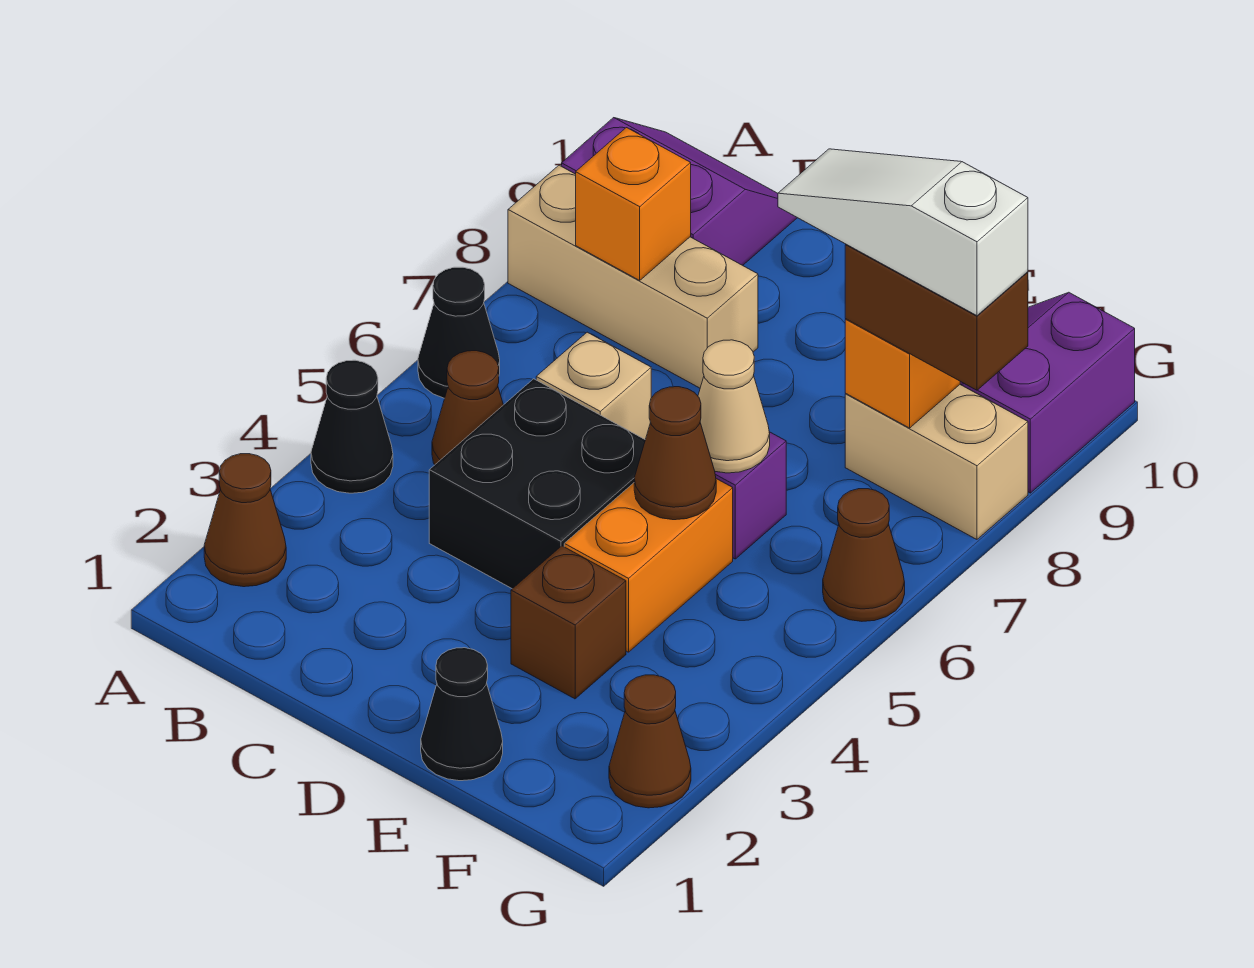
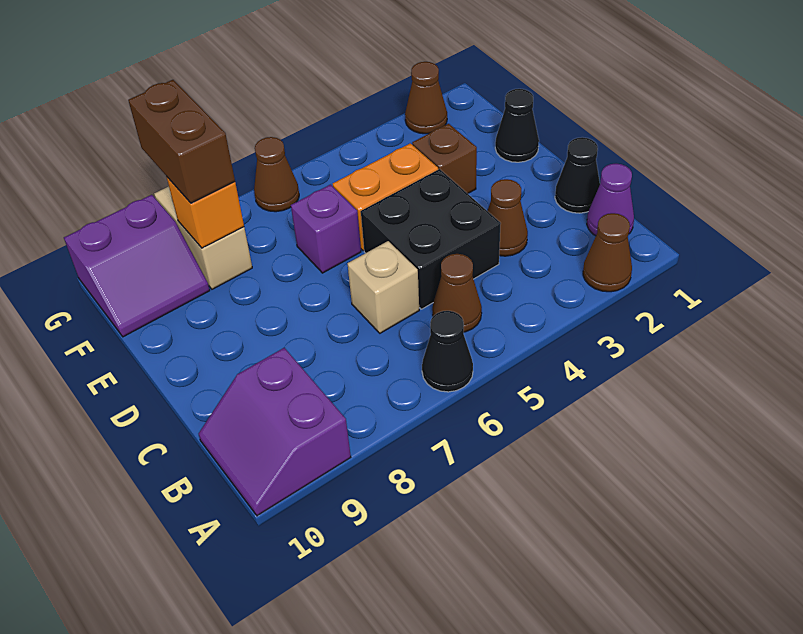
black cone A4 level 1 -> black cone C1 level 1
tan brick A8:C8 level 1 -> none
none -> purple cone B1 level 1
orange brick B8 level 2 -> none
brown cone E5 level 2 -> brown cone C3 level 1
tan cone E6 level 2 -> none
white slope E8:G8 level 4 top G -> none

